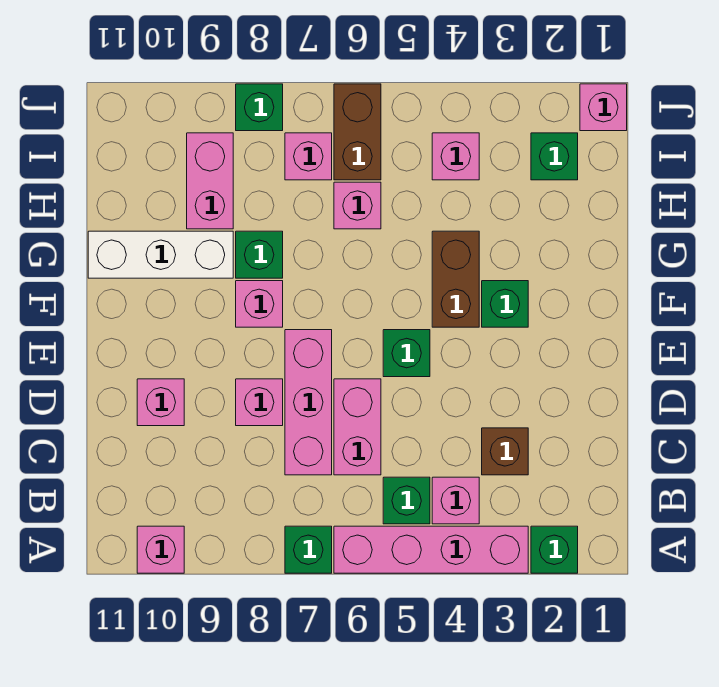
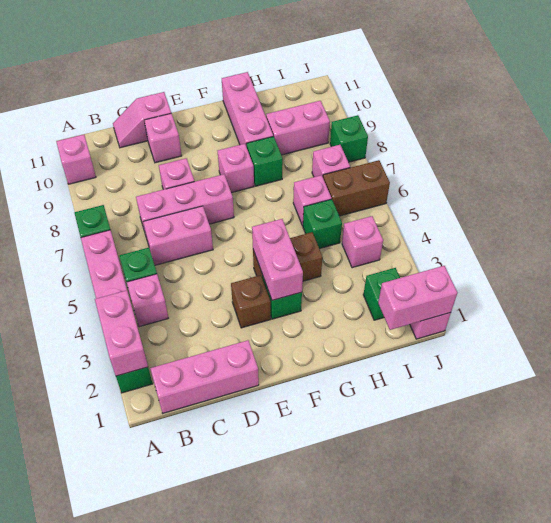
none -> pink brick A2:A3 level 2
none -> pink brick B1:D1 level 1
brown brick C3 level 1 -> brown brick E3 level 1
none -> pink slope C11:D11 level 1 top D
green brick E5 level 1 -> green brick H5 level 1
none -> pink brick F3:F4 level 2
white brick G9:G11 level 1 -> pink brick G9:G11 level 1
none -> pink brick I1:J1 level 2

